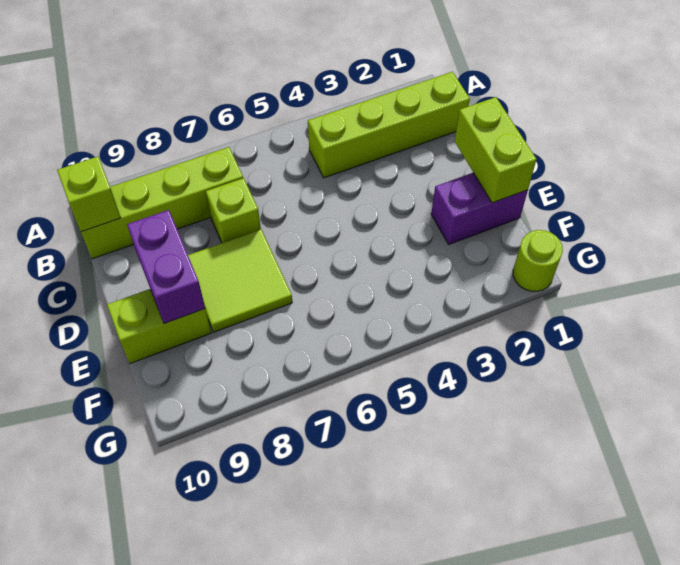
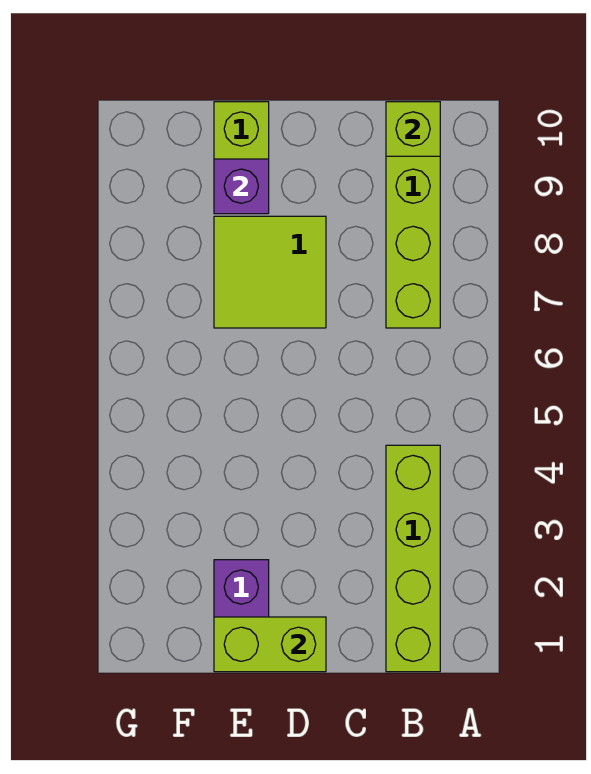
lime brick C7 level 1 -> none
purple brick D9:E9 level 2 -> purple brick E9 level 2
lime round brick G1 level 1 -> none

